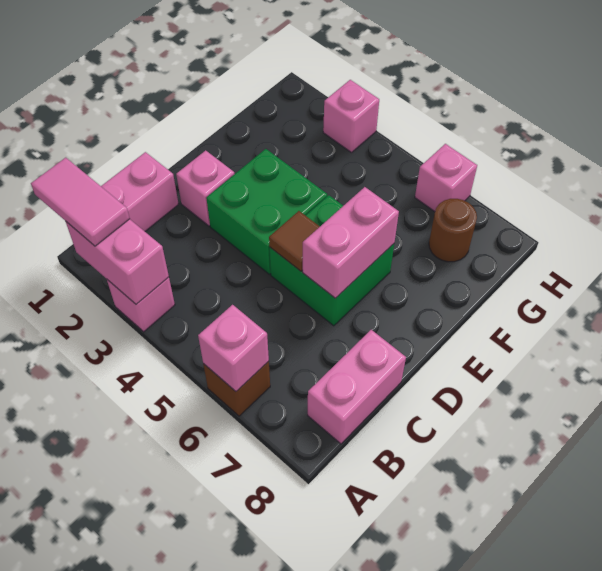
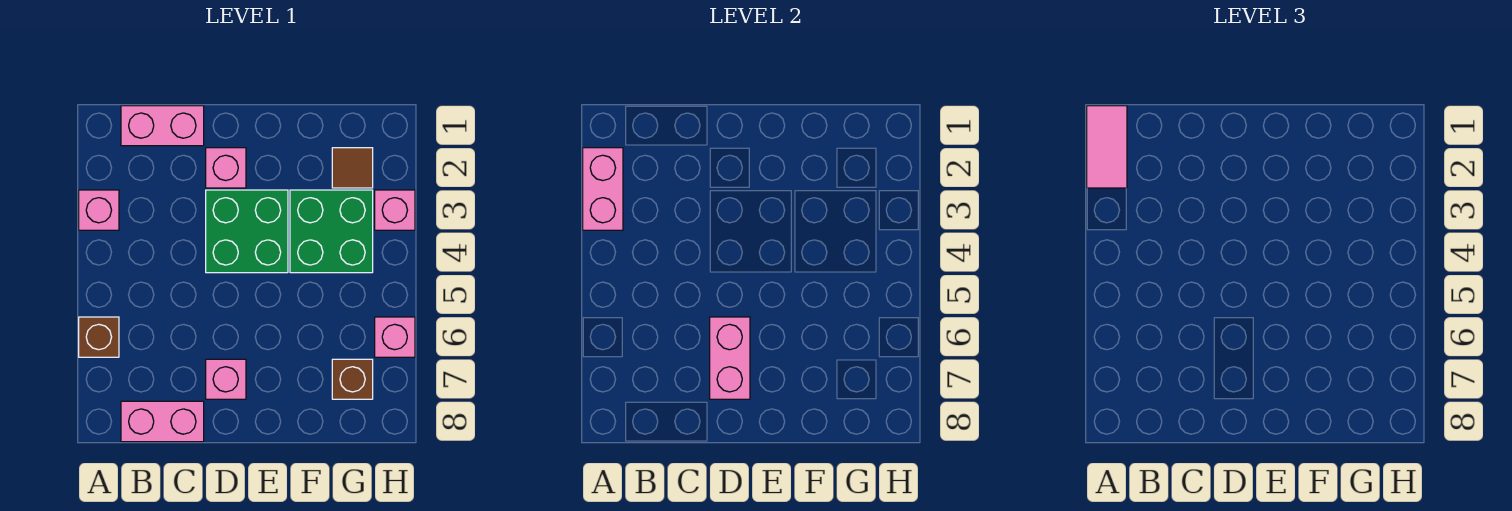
pink brick A6 level 2 -> pink brick D7 level 1
green brick D5:E6 level 1 -> green brick F3:G4 level 1
brown tile D5 level 2 -> brown tile G2 level 1
pink brick D6:E6 level 2 -> pink brick D6:D7 level 2
brown round brick G7 level 1 -> brown brick G7 level 1

